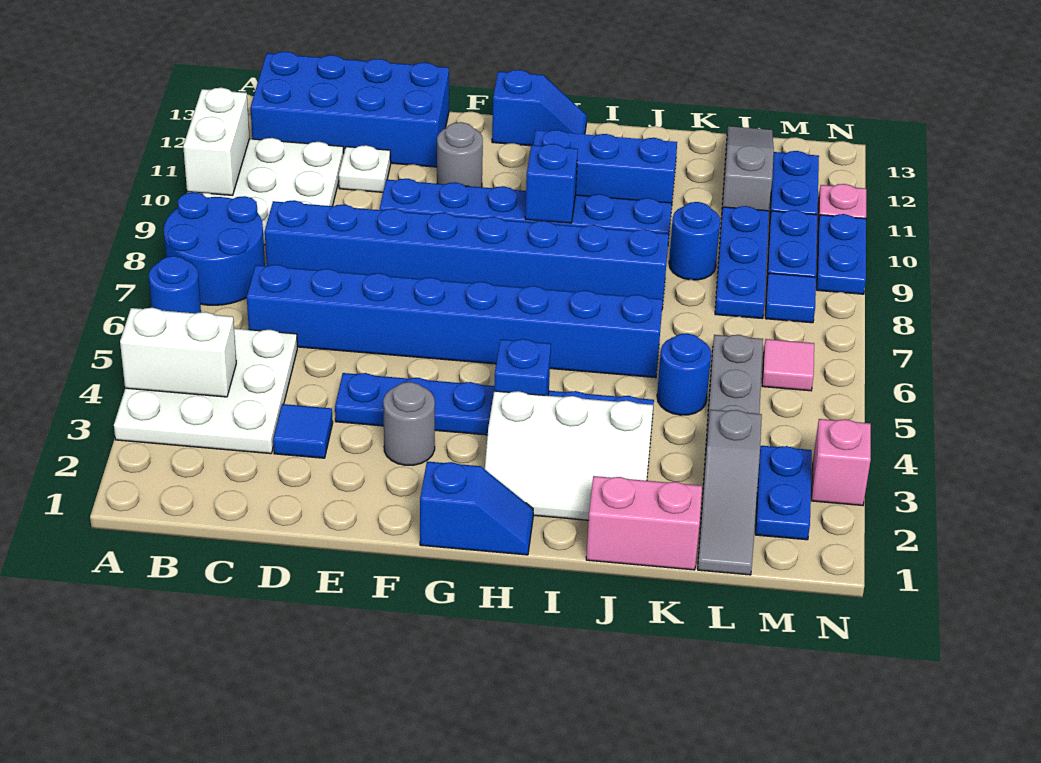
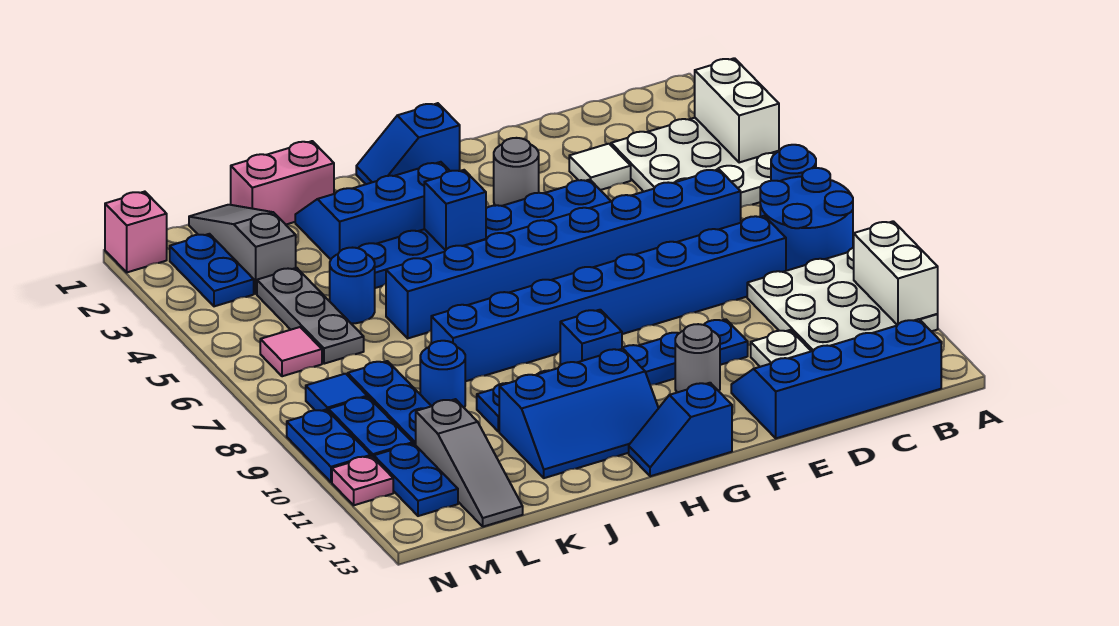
white brick A4:B4 level 2 -> white brick A3:A4 level 2
blue brick B12:E13 level 1 -> blue slope B12:E13 level 1 top 13
blue tile D3 level 1 -> white tile D3 level 1
white slope H2:J3 level 1 top 3 -> blue slope H2:J3 level 1 top 3
pink brick N3 level 1 -> pink brick N1 level 1

